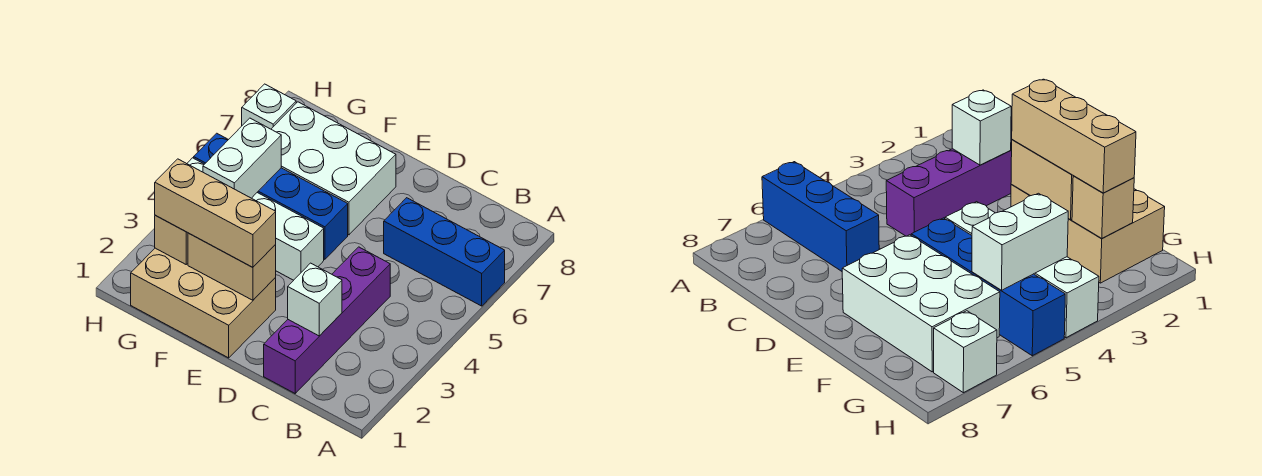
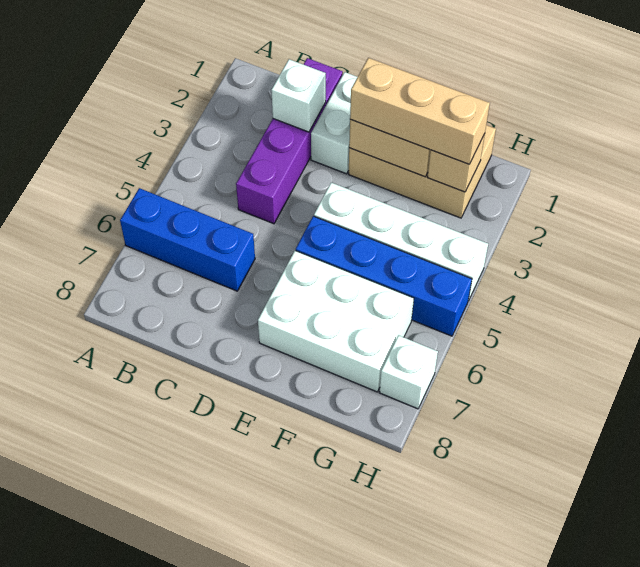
white brick G4:G5 level 2 -> white brick D1:D2 level 1

